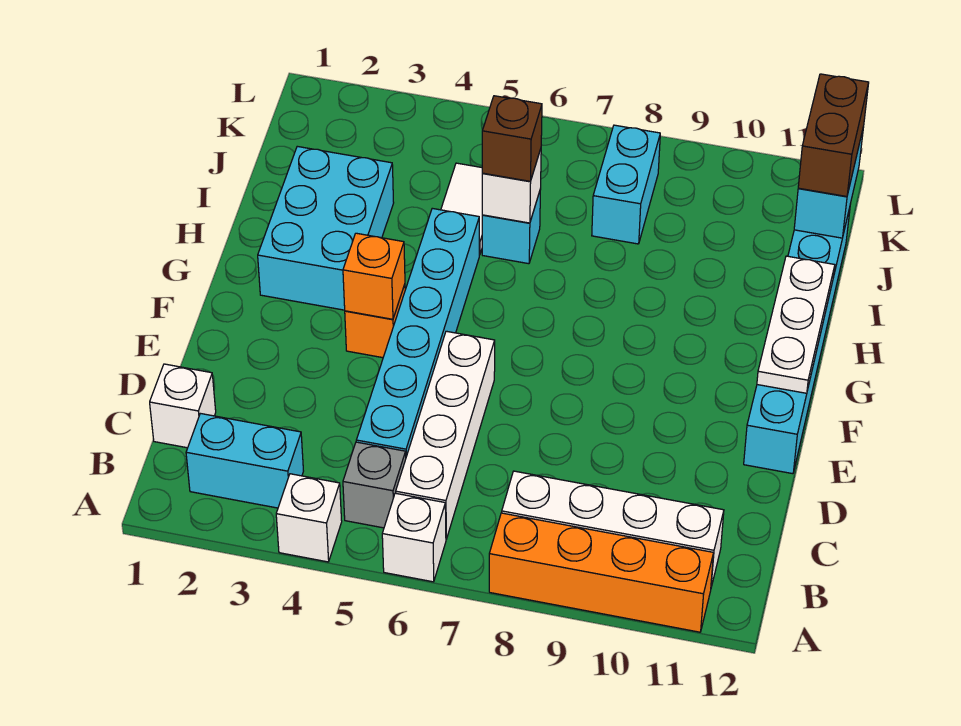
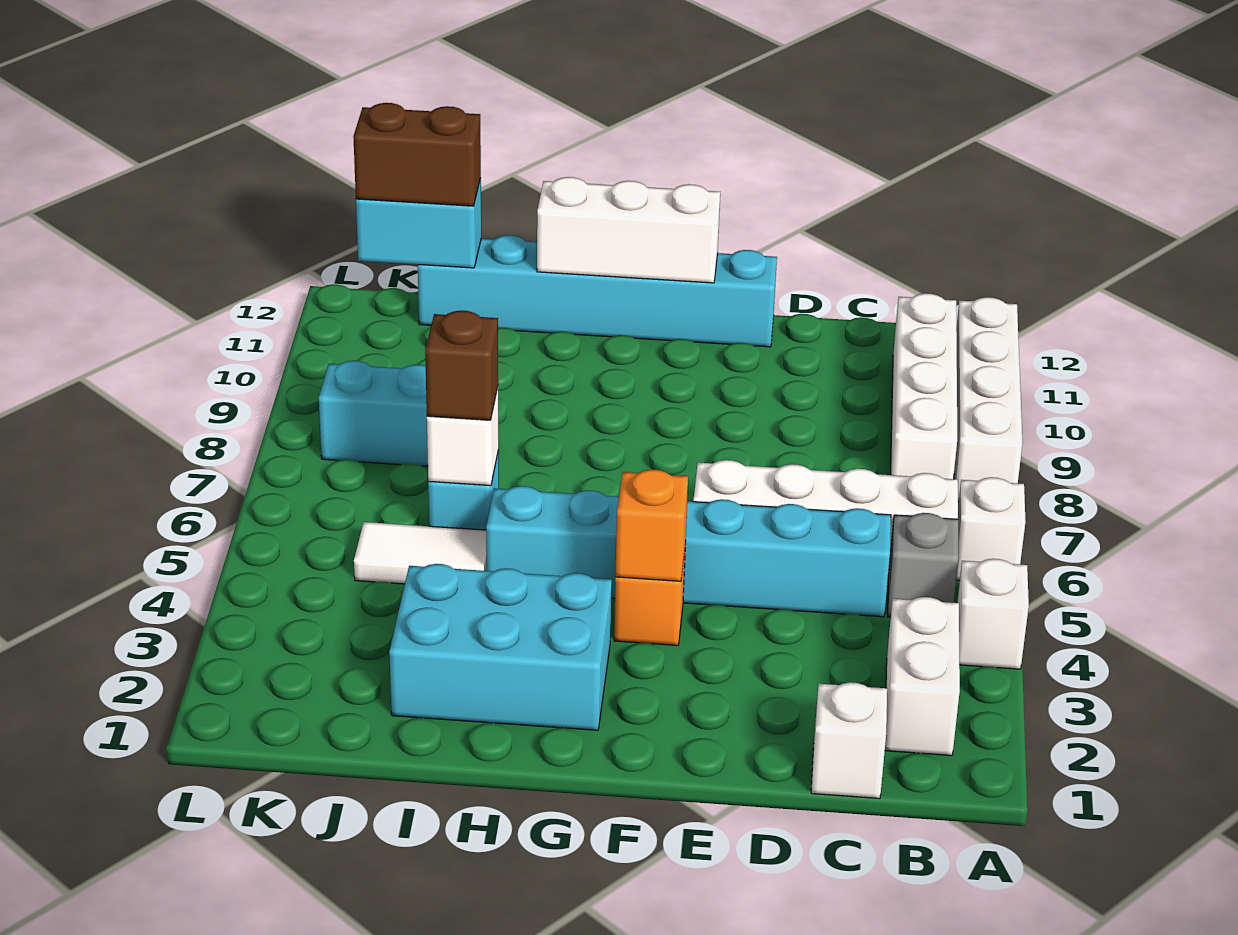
orange brick A8:A11 level 1 -> white brick A8:A11 level 1
cyan brick B2:B3 level 1 -> white brick B2:B3 level 1
white plate F12:H12 level 2 -> white brick F12:H12 level 2

